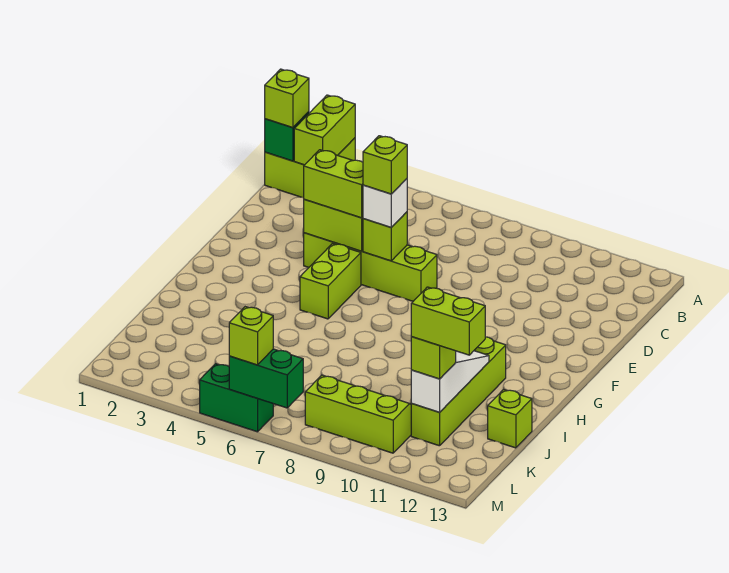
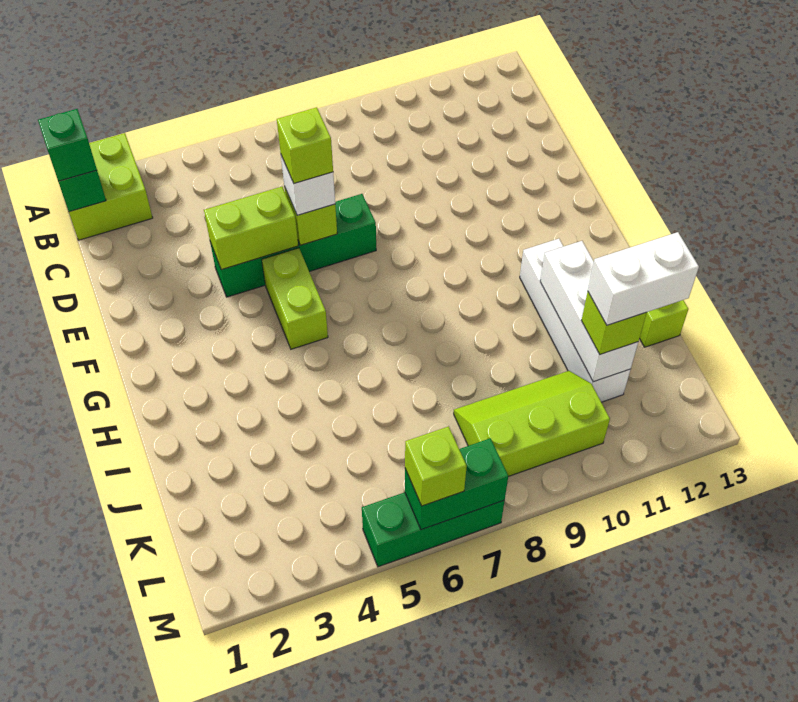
lime brick A2:B2 level 2 -> none
lime brick B1 level 3 -> green brick B1 level 3
lime brick E4:E7 level 1 -> green brick E4:E7 level 1
lime brick E4:E5 level 3 -> none
lime brick H11:K11 level 1 -> white brick H11:K11 level 1
white slope I11:K11 level 2 top K -> white brick I11:K11 level 2
lime brick K11:K12 level 4 -> white brick K11:K12 level 4
green brick M5:M6 level 1 -> green brick M5:M7 level 1

